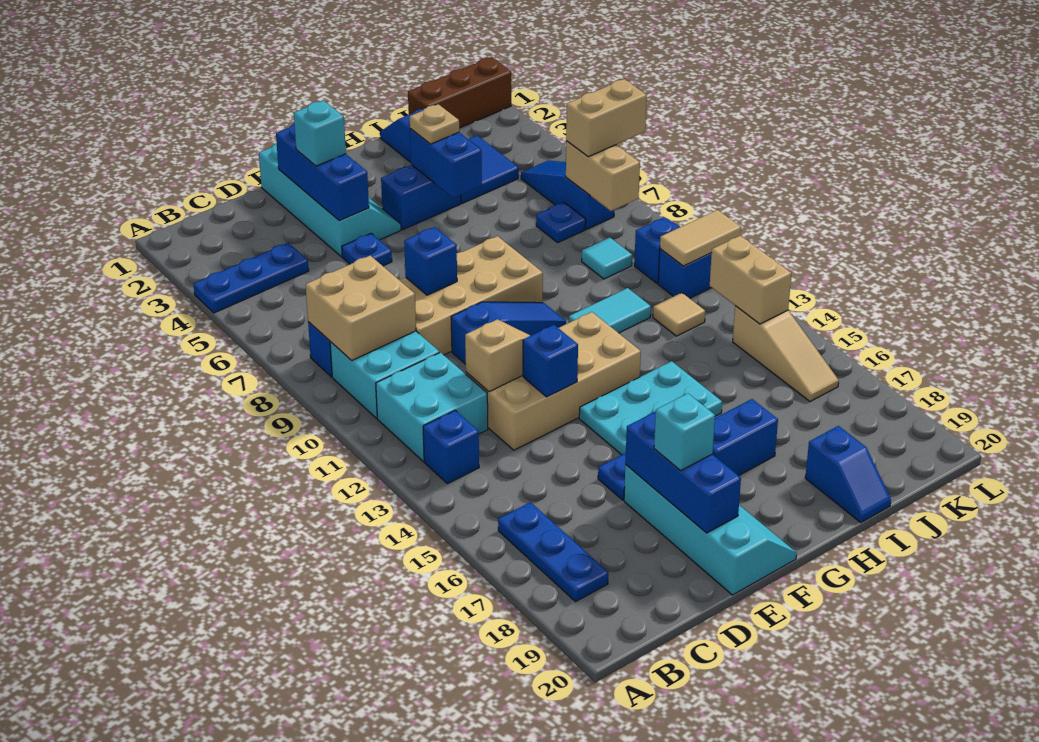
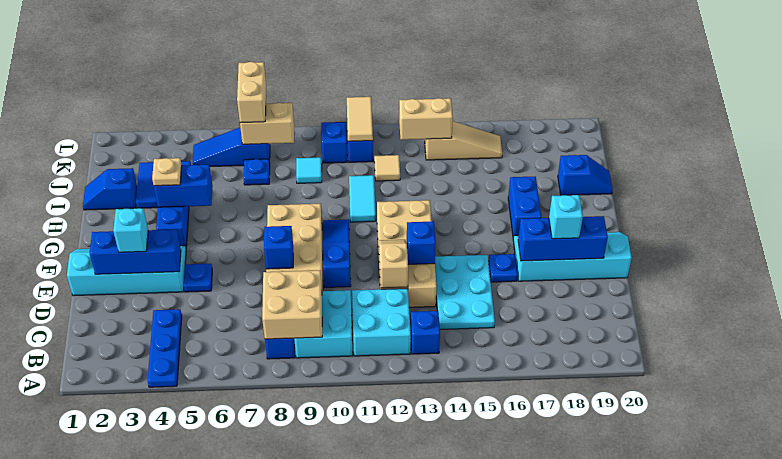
blue plate B16:B18 level 1 -> none
cyan plate F14:H15 level 1 -> cyan plate C14:E15 level 1
brown brick J1:L1 level 1 -> none

